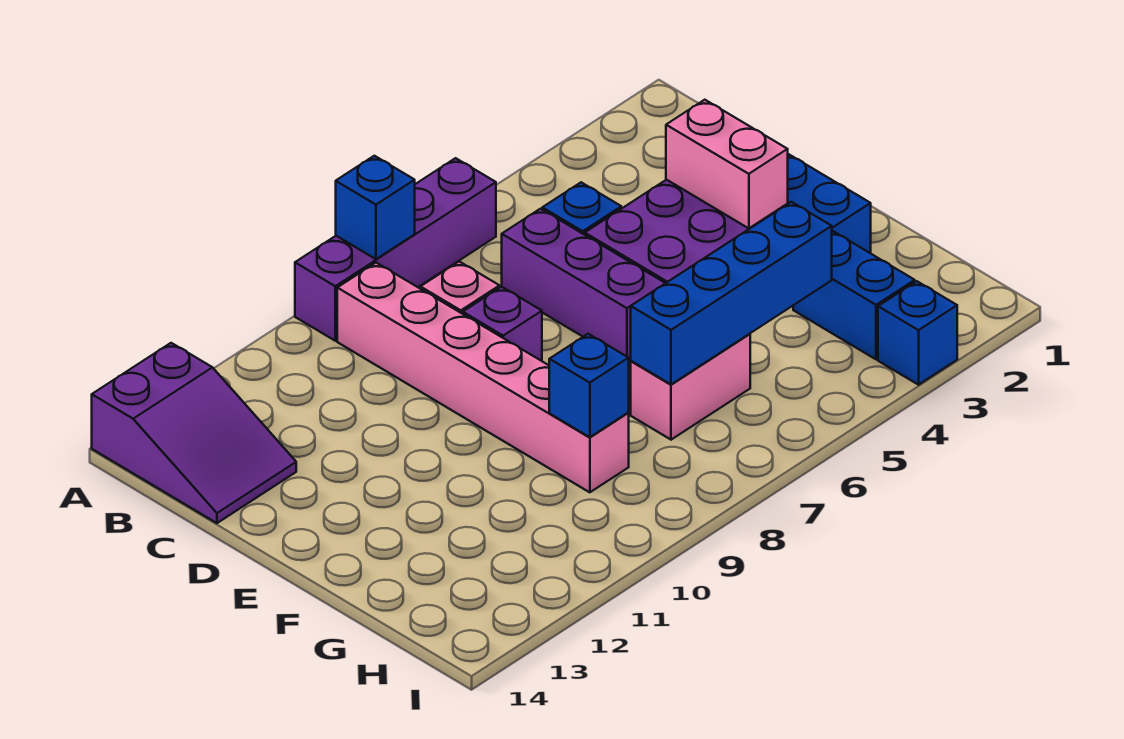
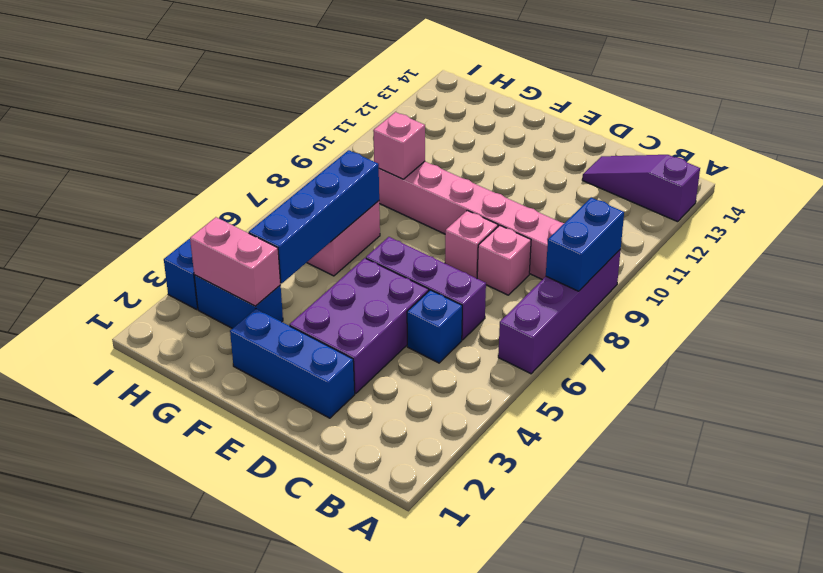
blue brick A8 level 2 -> blue brick A8:A9 level 2
purple slope A13:C14 level 1 top A -> purple slope A13:C13 level 1 top A
pink brick D3:E3 level 2 -> pink brick G3:H3 level 2
purple brick D8 level 1 -> pink brick D8 level 1
blue brick G9 level 2 -> pink brick G9 level 2

